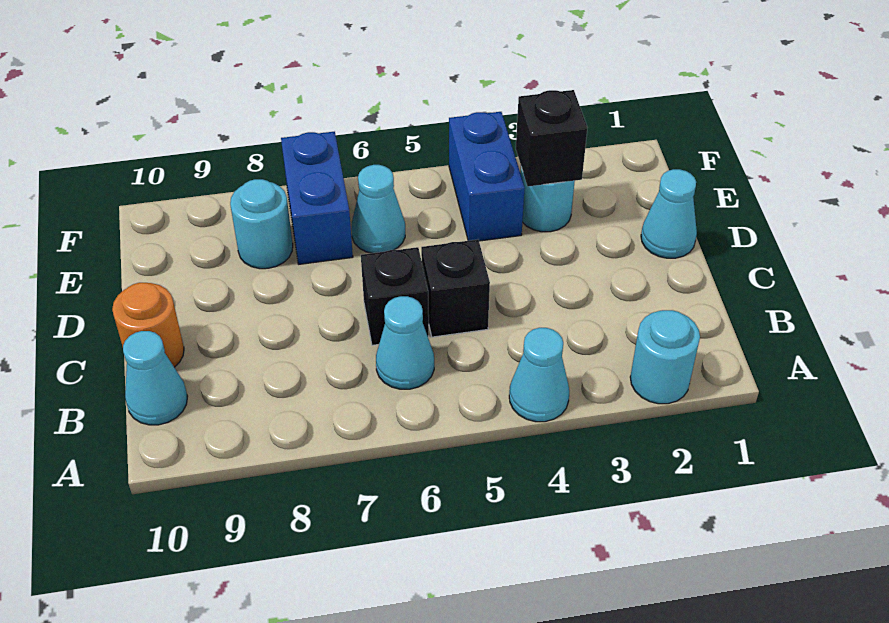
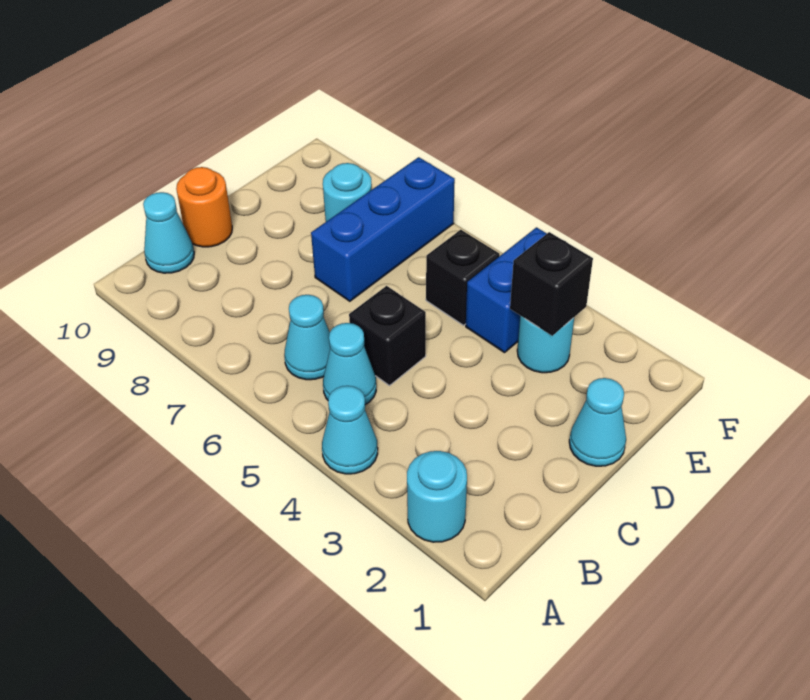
black brick C6 level 1 -> black brick E5 level 1
cyan cone E6 level 1 -> cyan cone B5 level 1
blue brick E7:F7 level 1 -> blue brick D7:F7 level 1

